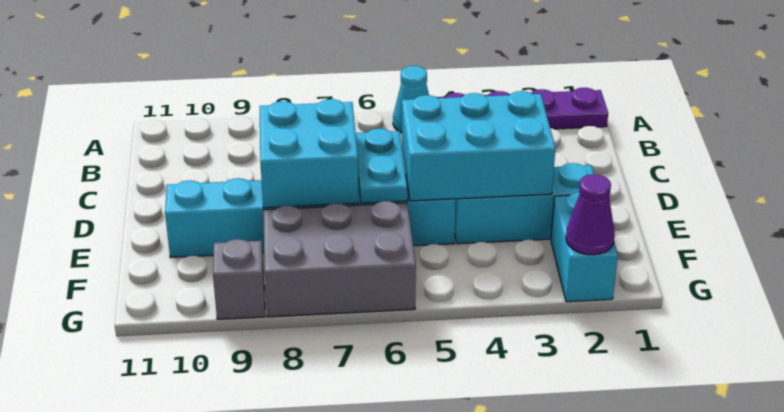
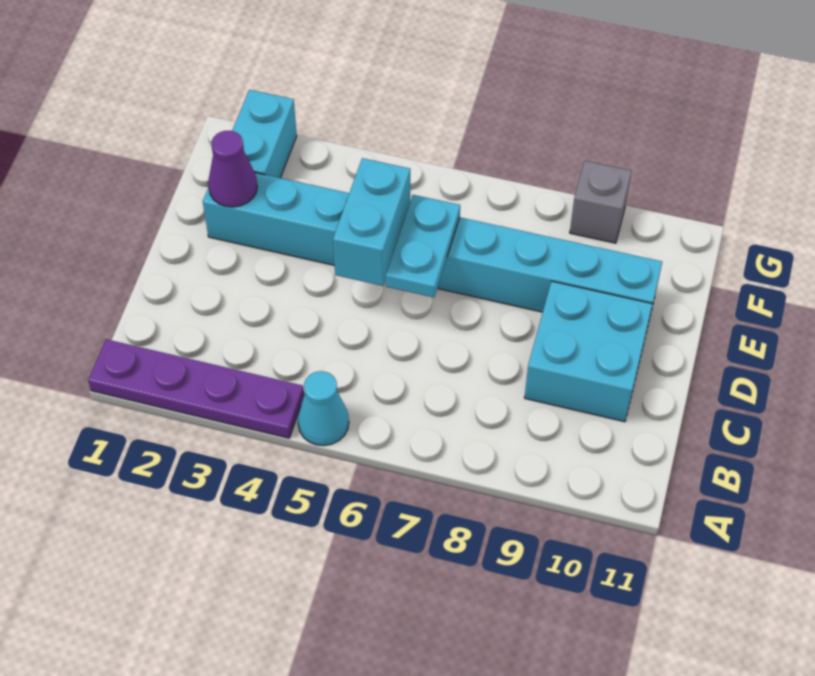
cyan brick D3:E5 level 2 -> cyan brick D5:E5 level 2
cyan brick D7:E8 level 2 -> cyan brick C9:D10 level 1
grey brick F6:G8 level 1 -> none
purple cone G2 level 2 -> purple cone E2 level 2

